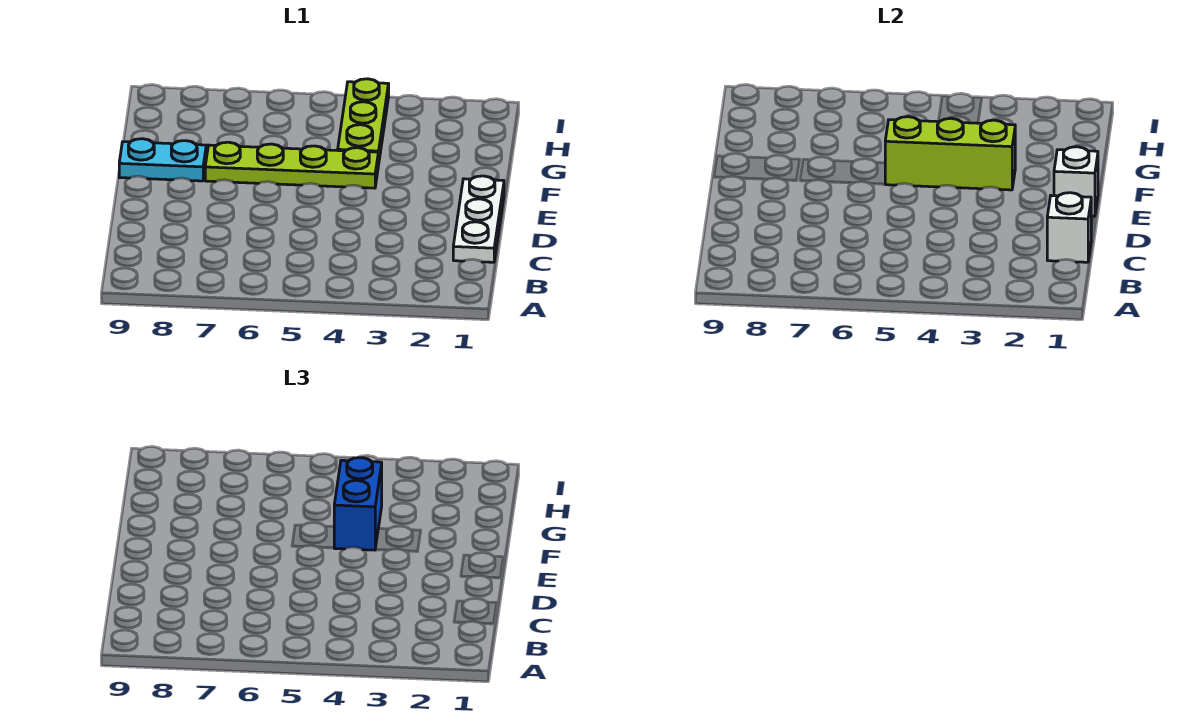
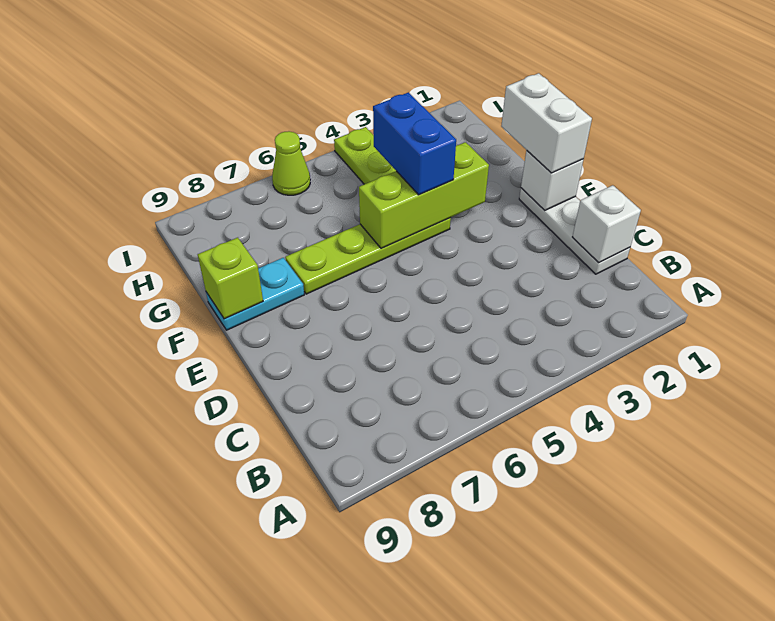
none -> white brick E1:F1 level 3
none -> lime brick F9 level 2
none -> lime cone I6 level 1

